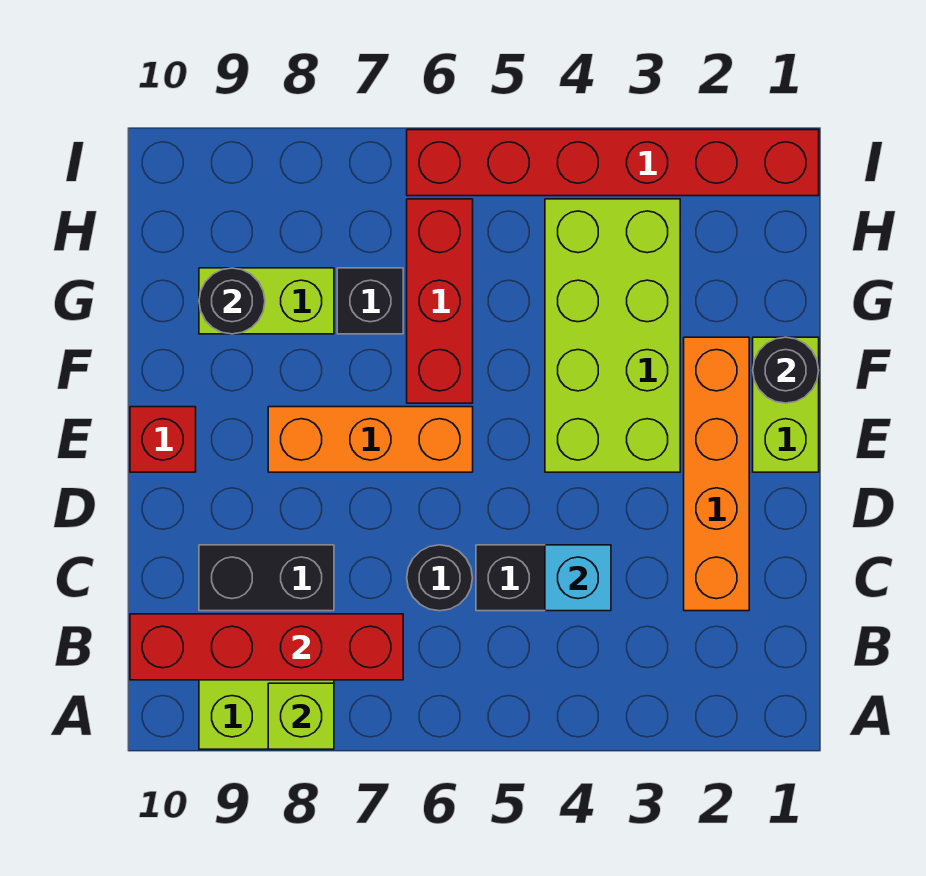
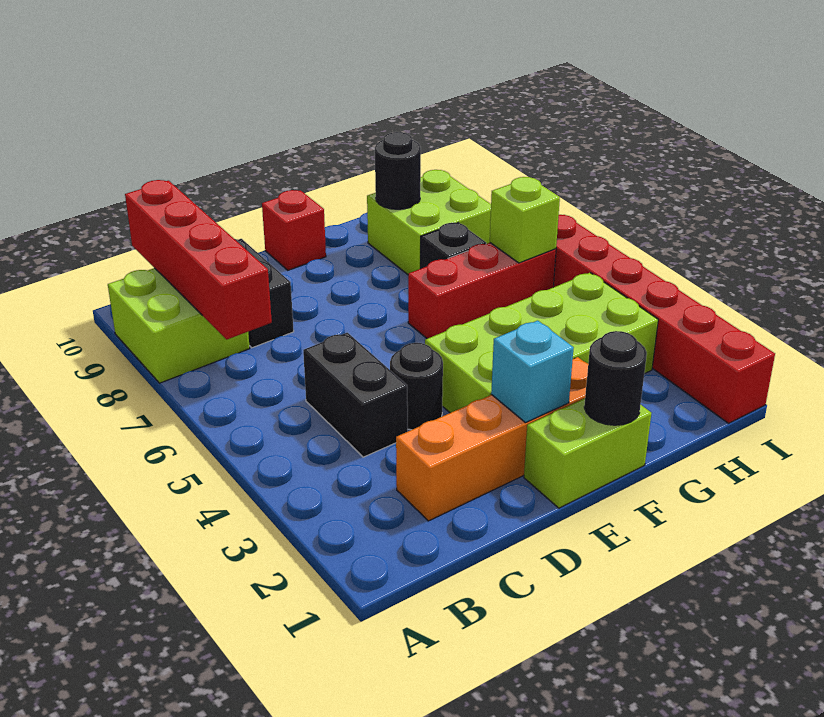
lime brick A8 level 2 -> lime brick H6 level 2
cyan brick C4 level 2 -> cyan brick E2 level 2
black round brick C6 level 1 -> black round brick D4 level 1
orange brick E6:E8 level 1 -> none
lime brick G8:G9 level 1 -> lime brick G8:H9 level 1

